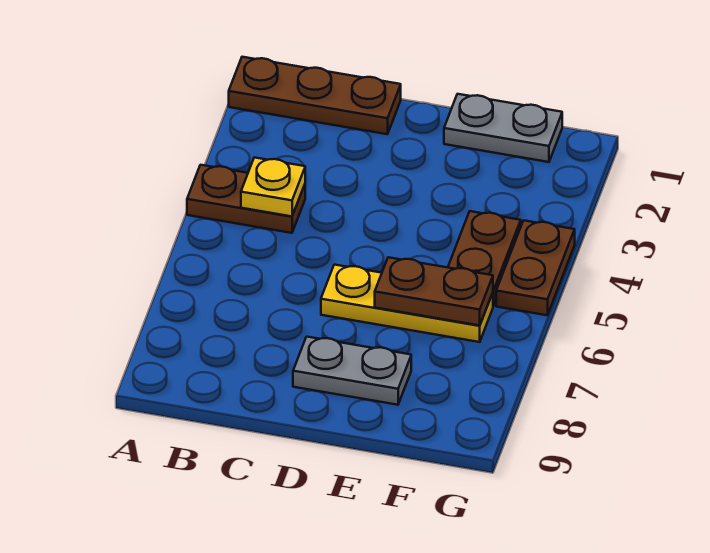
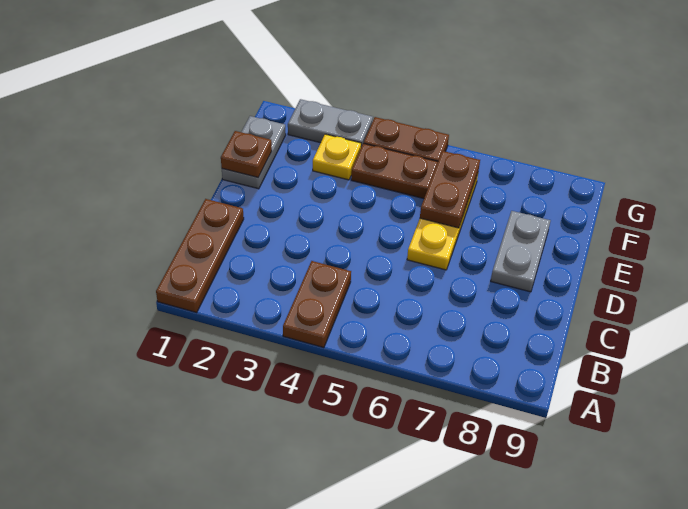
yellow plate B4 level 2 -> yellow plate F3 level 1
none -> brown plate E1 level 2
none -> grey plate G2:G3 level 1

